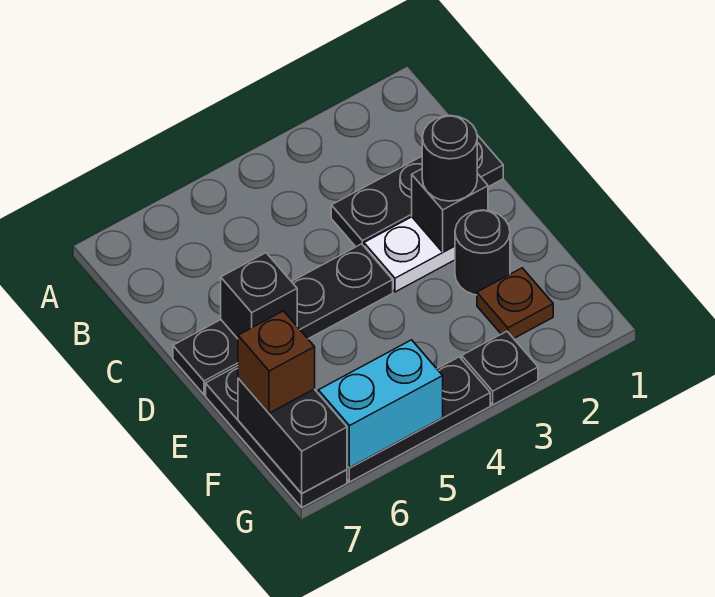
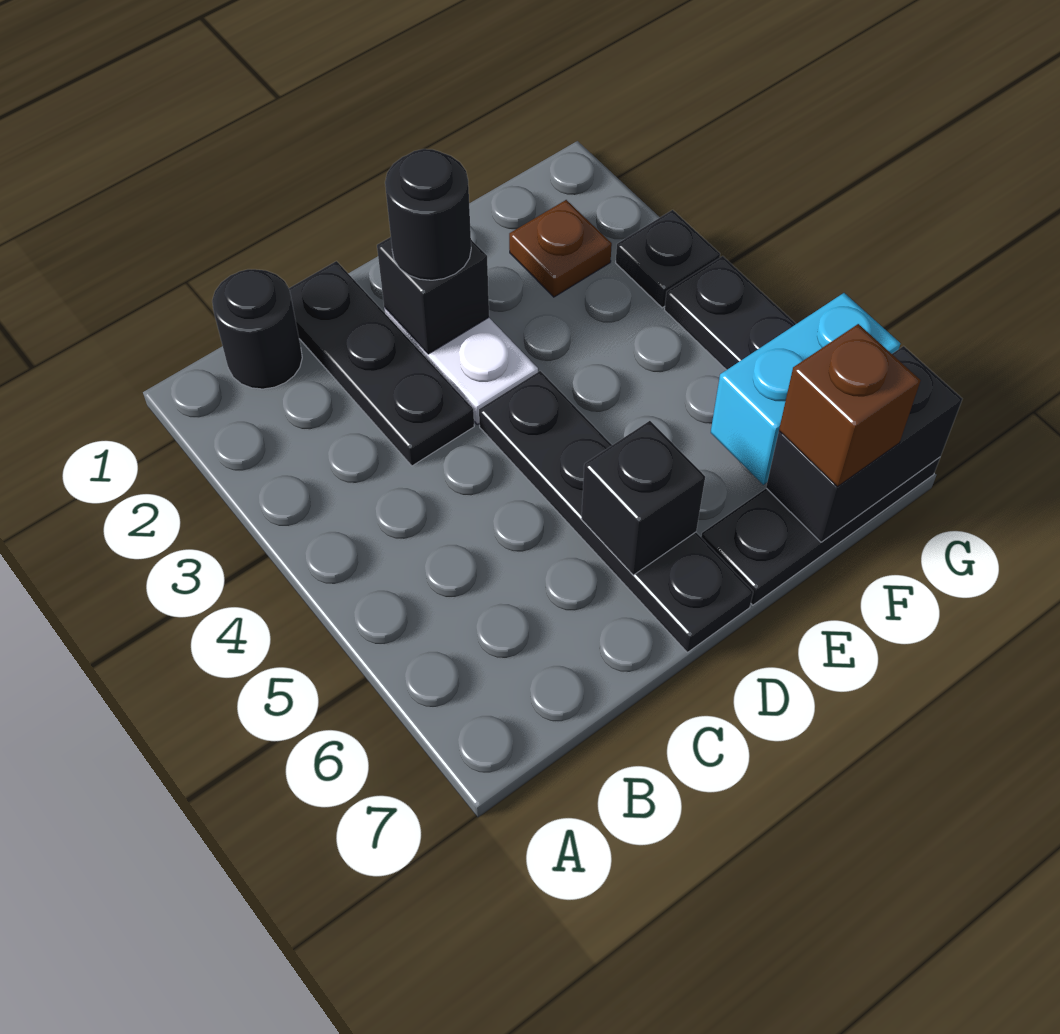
black round brick E2 level 1 -> black round brick B1 level 1
cyan brick G5:G6 level 2 -> cyan brick F6:G6 level 2

